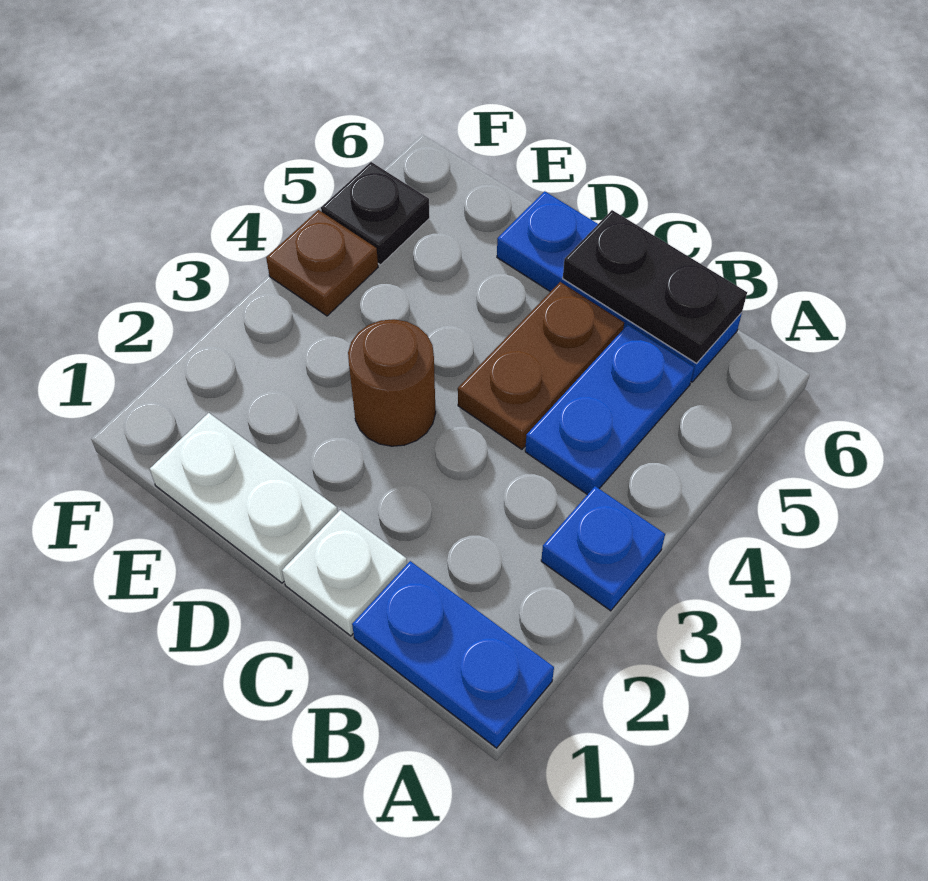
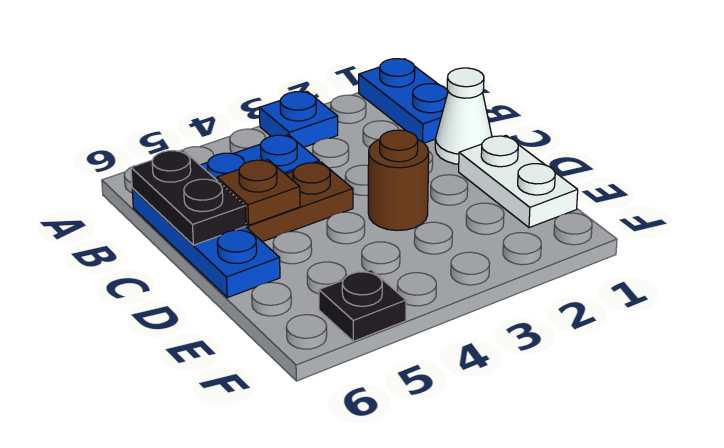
white plate C1 level 1 -> white cone C1 level 1
brown plate F4 level 1 -> brown plate C5 level 2

